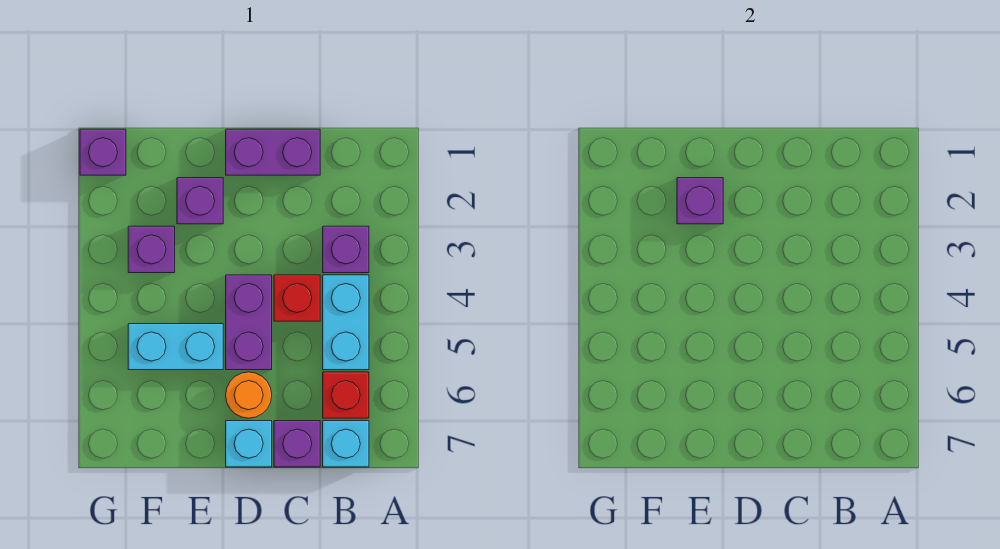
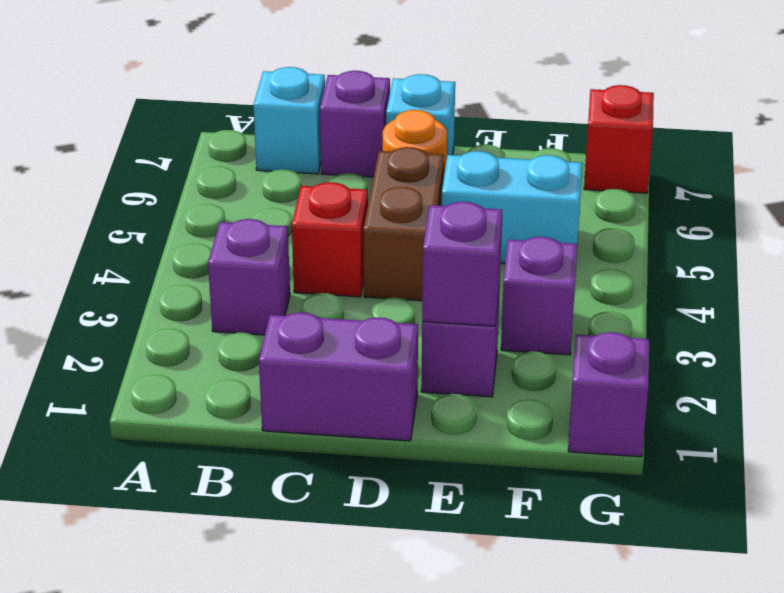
cyan brick B4:B5 level 1 -> none
red brick B6 level 1 -> red brick G7 level 1
purple brick D4:D5 level 1 -> brown brick D4:D5 level 1

